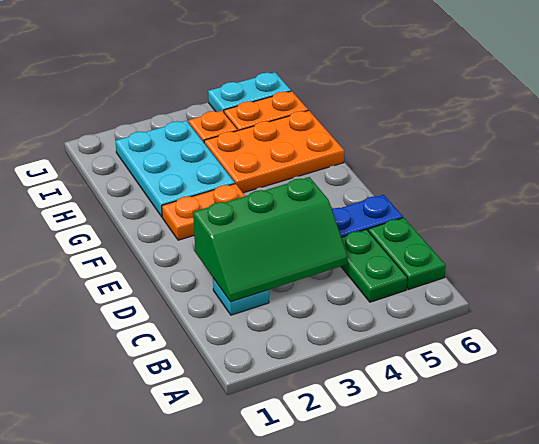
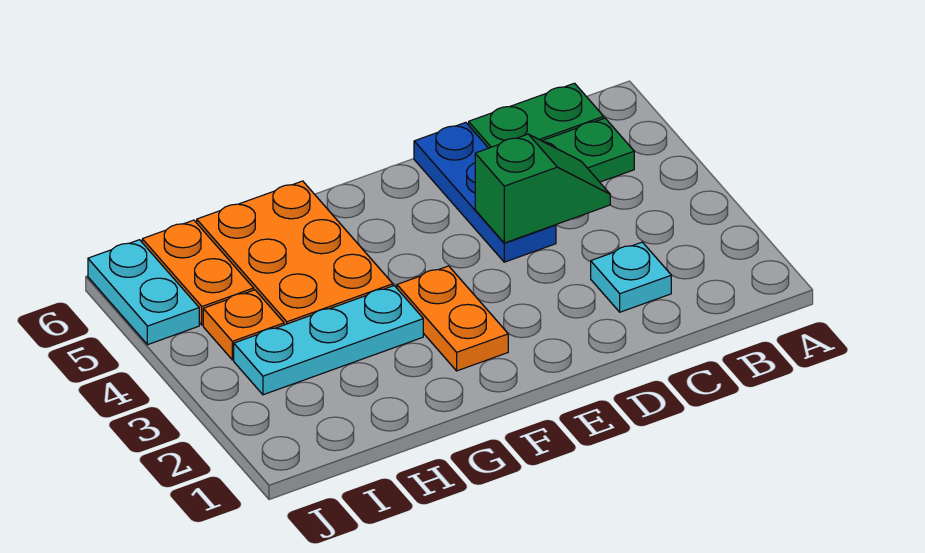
green slope C2:D4 level 2 top D -> green slope C4:D4 level 2 top D
cyan plate G2:I3 level 1 -> cyan plate G3:I3 level 1

